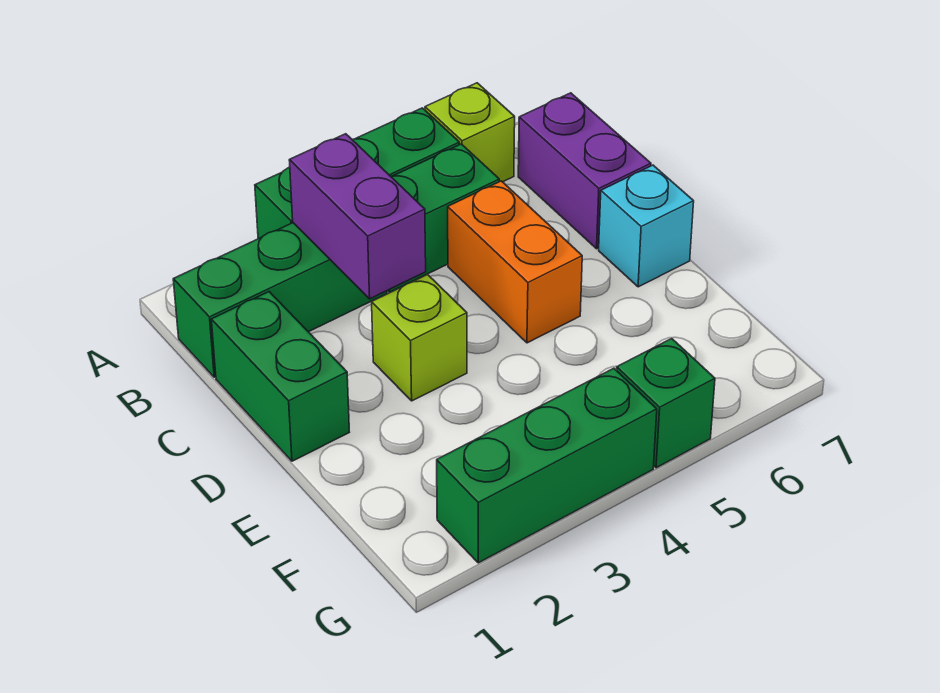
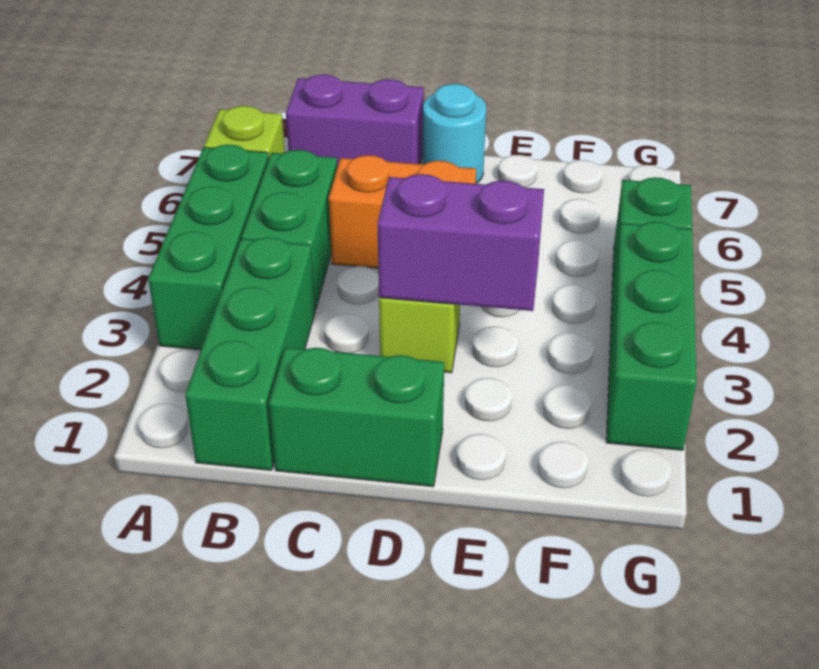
purple brick B3:C3 level 2 -> purple brick D3:E3 level 2
cyan brick D7 level 1 -> cyan round brick D7 level 1

